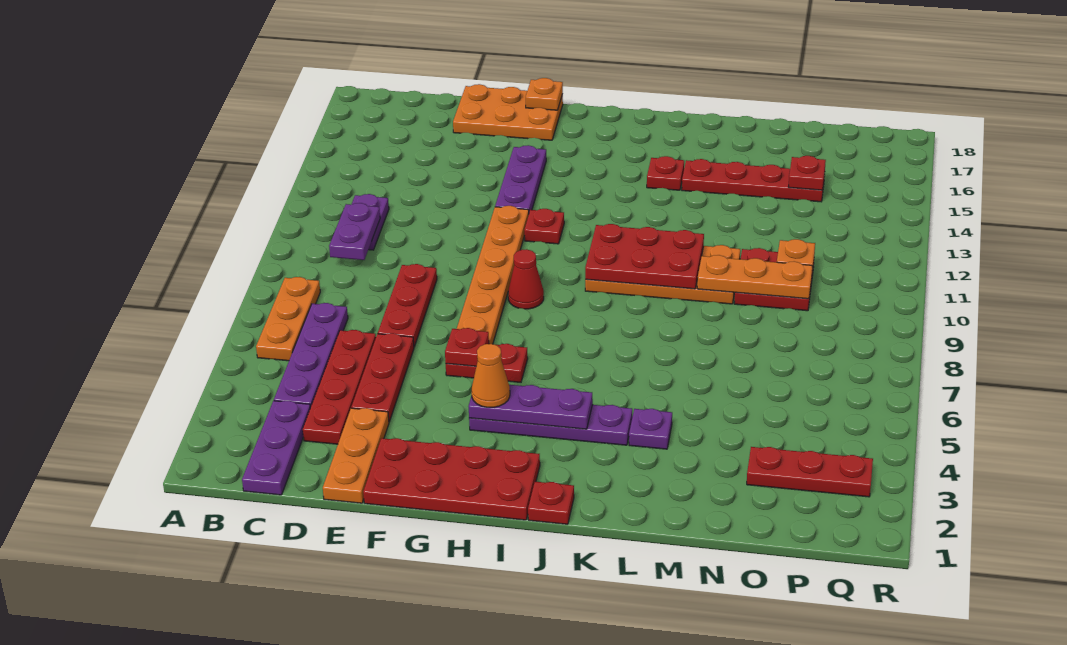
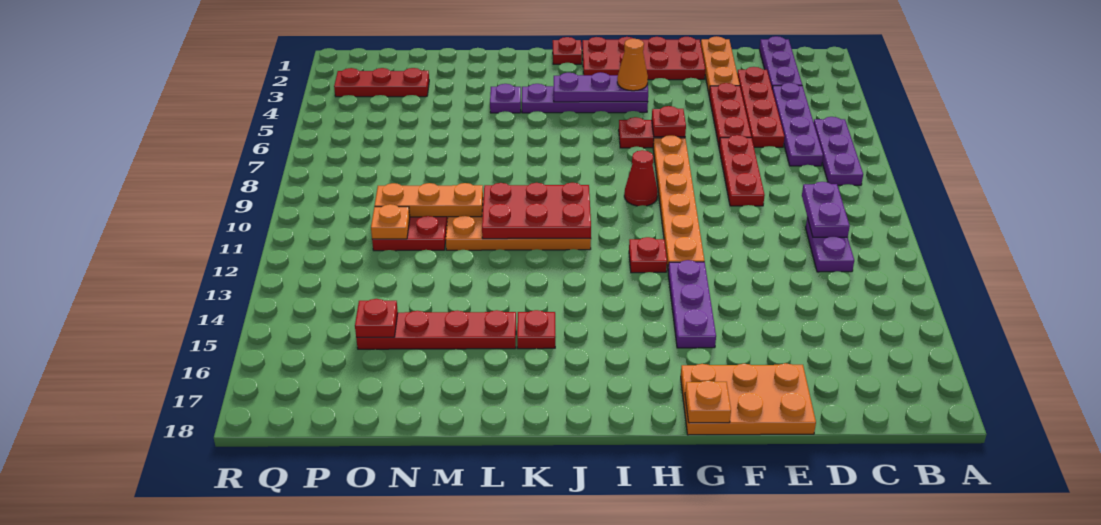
orange plate B6:B8 level 1 -> purple plate B6:B8 level 1

